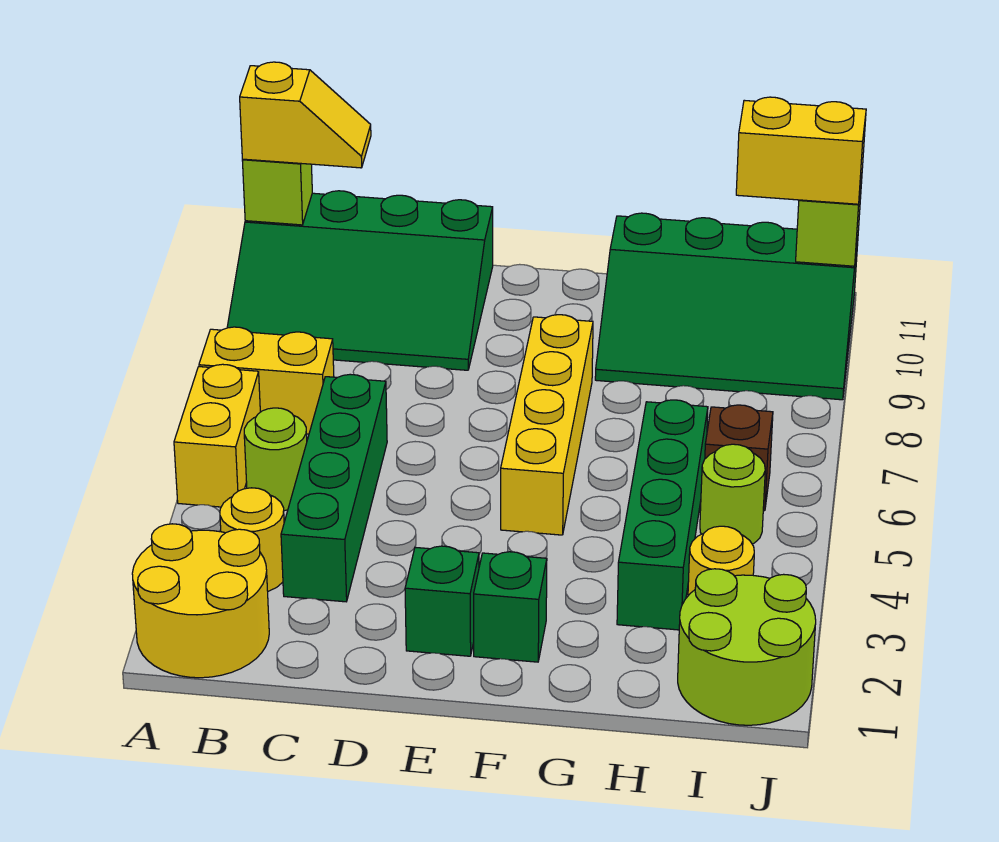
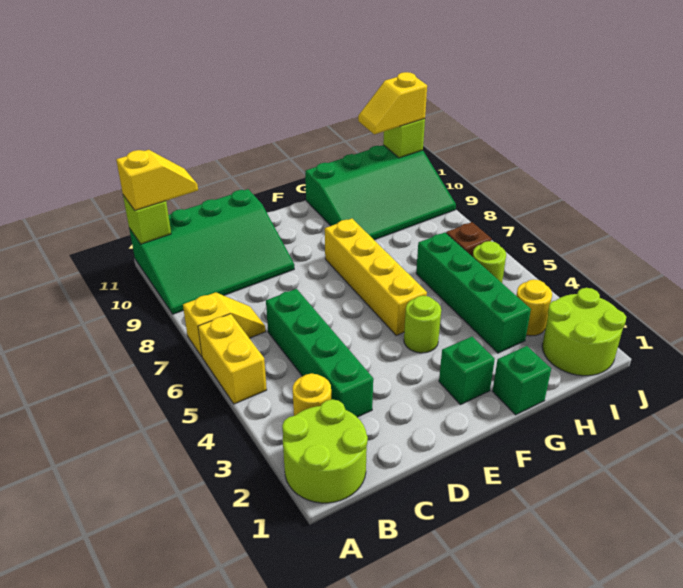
yellow round brick A1:B2 level 1 -> lime round brick A1:B2 level 1
yellow brick A7:B7 level 1 -> yellow slope A7:B7 level 1 top A
lime round brick B5 level 1 -> lime round brick F4 level 1
green brick E2 level 1 -> green brick G1 level 1
yellow brick I11:J11 level 3 -> yellow slope I11:J11 level 3 top J

